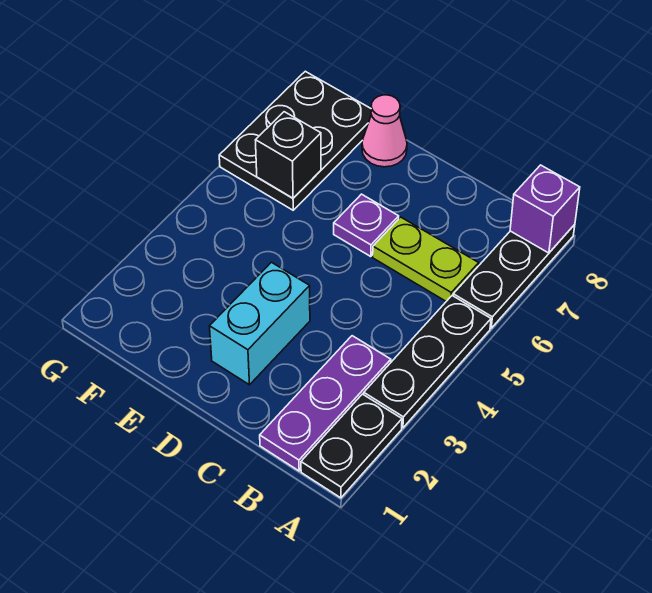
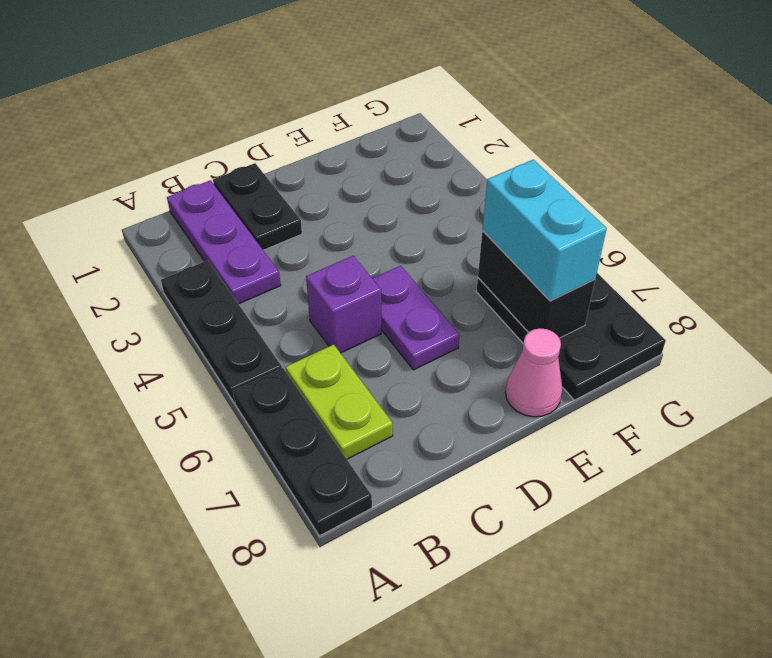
black plate A1:A2 level 1 -> black plate C1:C2 level 1
purple brick A8 level 2 -> purple brick C5 level 1
lime plate B6:C6 level 1 -> lime plate B6:B7 level 1
cyan brick D2:D3 level 1 -> cyan brick F6:F7 level 3
purple plate D6 level 1 -> purple plate D5:D6 level 1
black brick F6 level 2 -> black brick F6:F7 level 2

